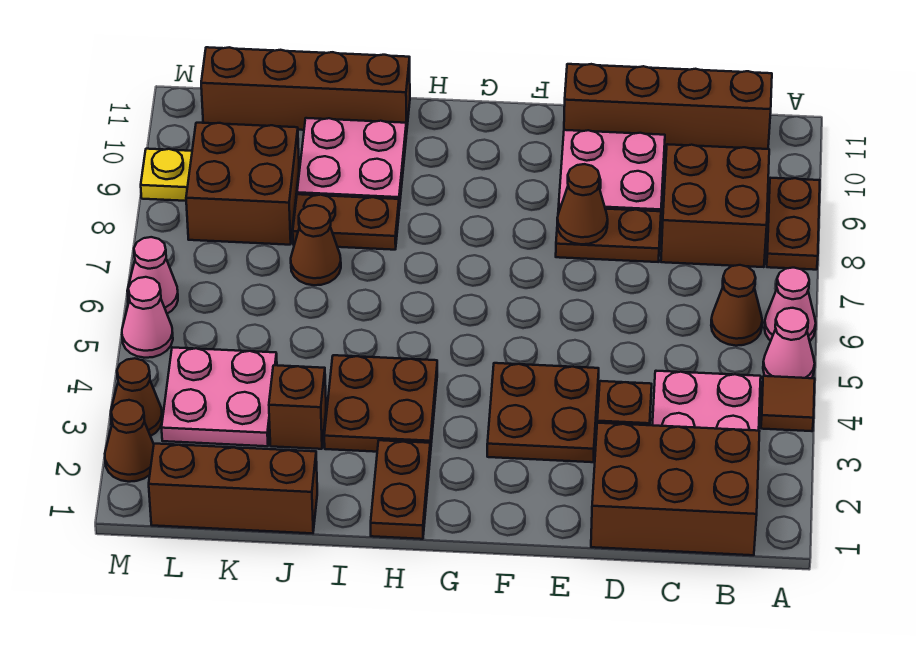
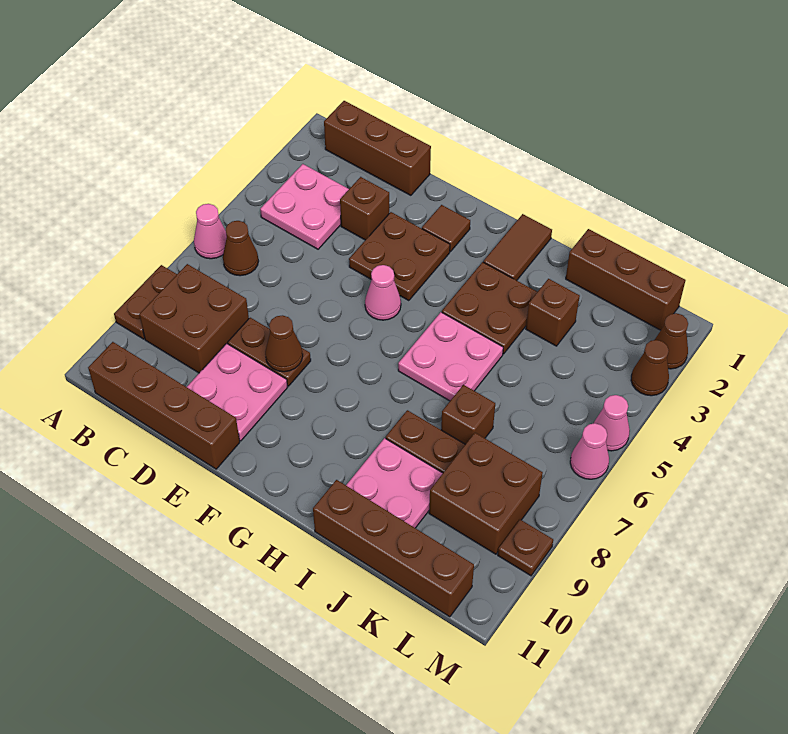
brown tile A4 level 1 -> brown tile F2 level 1
pink cone A5 level 1 -> pink cone F5 level 1
brown brick B1:D2 level 1 -> brown brick B1:D1 level 1
brown plate H1:H2 level 1 -> brown tile H1:H2 level 1
brown cone J7 level 1 -> brown brick J7 level 1
pink plate K3:L4 level 1 -> pink plate H5:I6 level 1
yellow plate M9 level 1 -> brown plate M9 level 1

